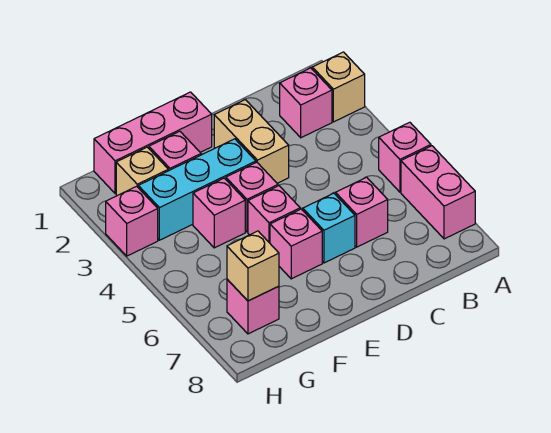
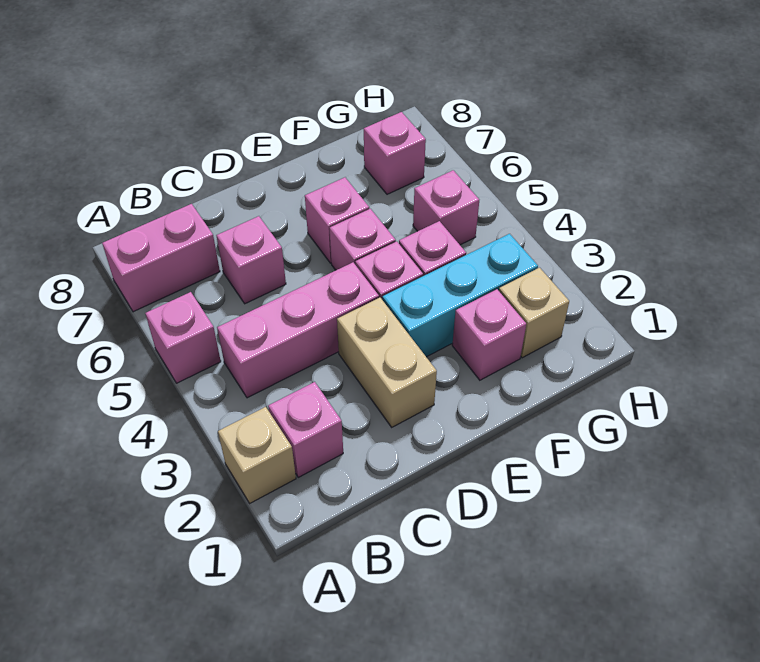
pink brick A6:A7 level 1 -> pink brick A7:B7 level 1
cyan brick D6 level 1 -> none
pink brick E1:G1 level 1 -> pink brick B4:D4 level 1
tan brick G7 level 2 -> none
pink brick H3 level 1 -> pink brick G5 level 1

